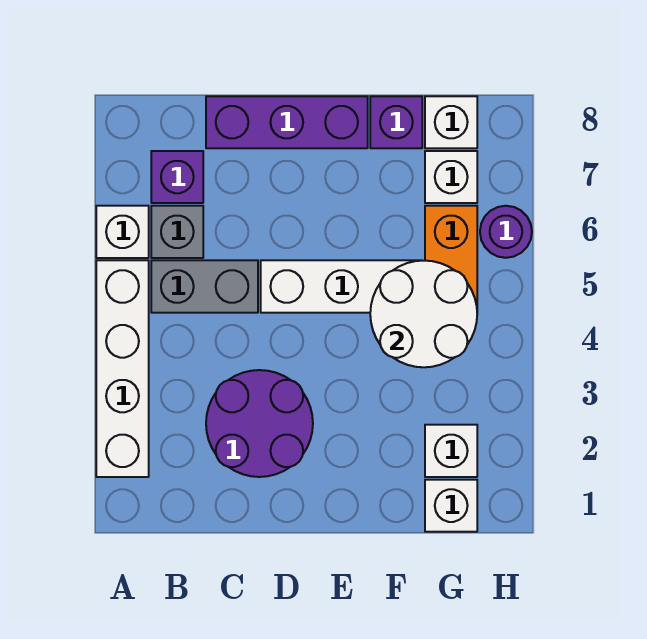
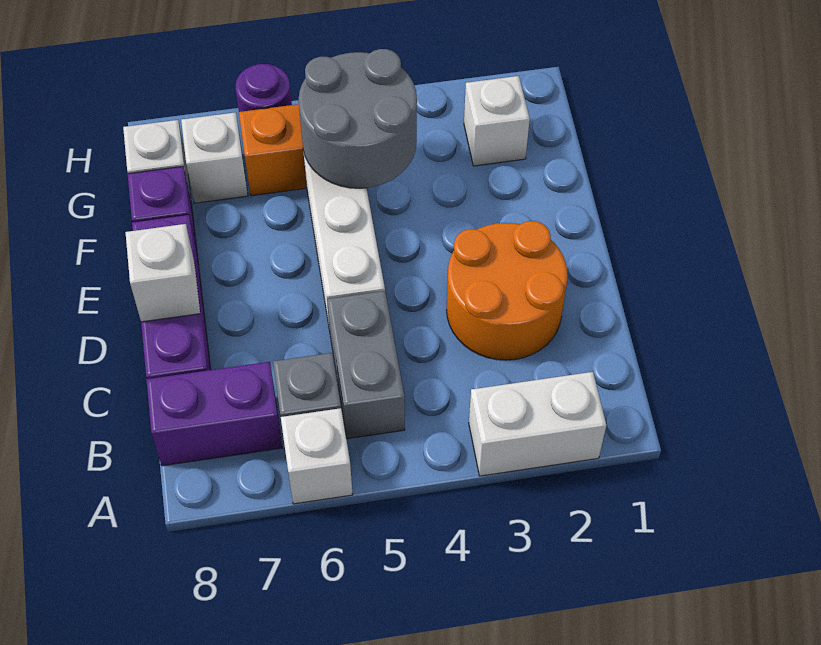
white brick A2:A5 level 1 -> white brick A2:A3 level 1
purple brick B7 level 1 -> purple brick B7:B8 level 1
purple round brick C2:D3 level 1 -> orange round brick C2:D3 level 1
white round brick F4:G5 level 2 -> grey round brick F4:G5 level 2
white brick G1 level 1 -> white brick D8 level 2

